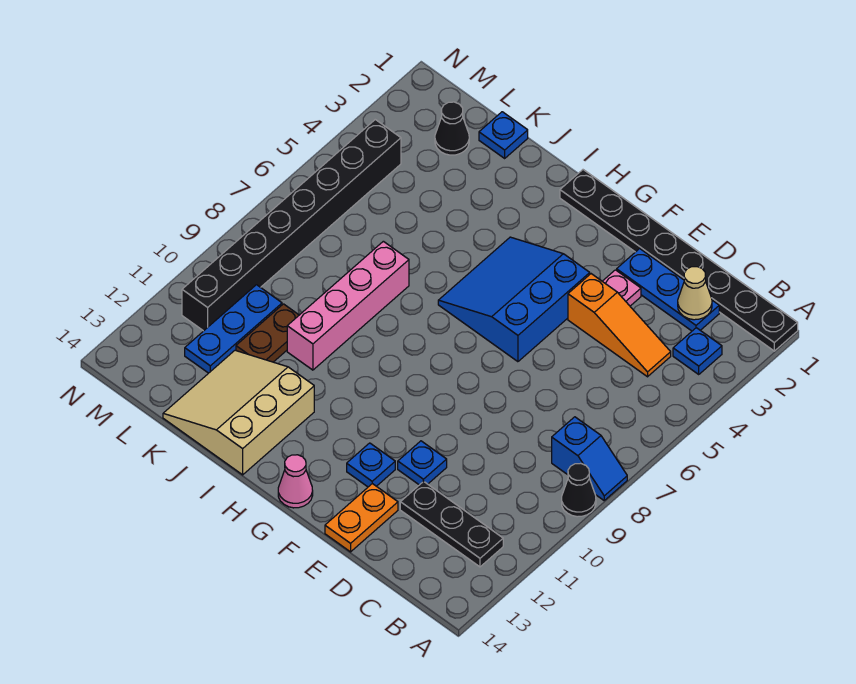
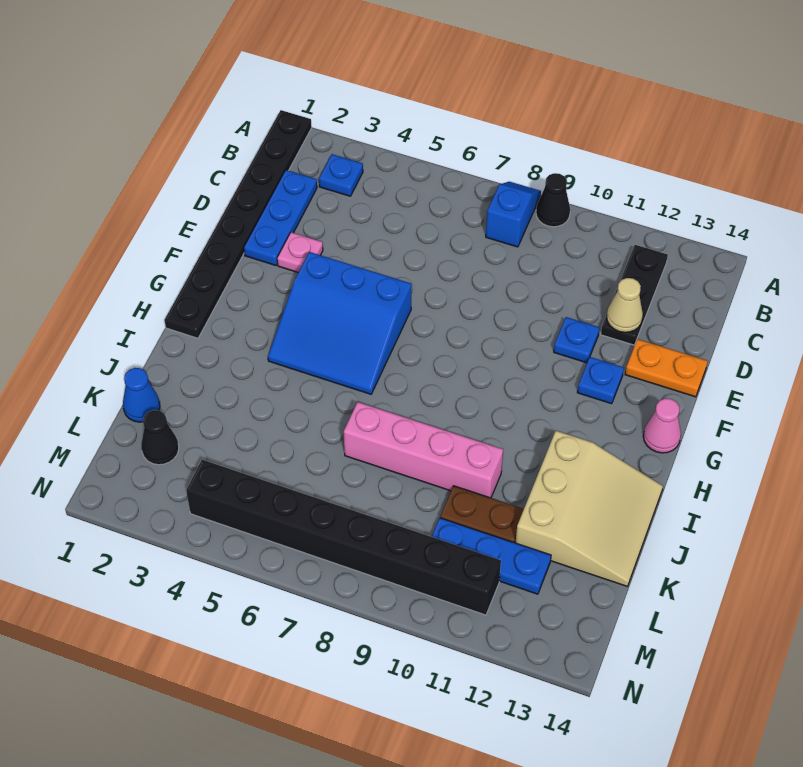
tan cone C2 level 2 -> tan cone D12 level 2
orange slope C4:E4 level 1 top E -> none
tan slope I12:K14 level 1 top I -> tan slope I12:K14 level 1 top 12
blue plate K1 level 1 -> blue cone K1 level 1

